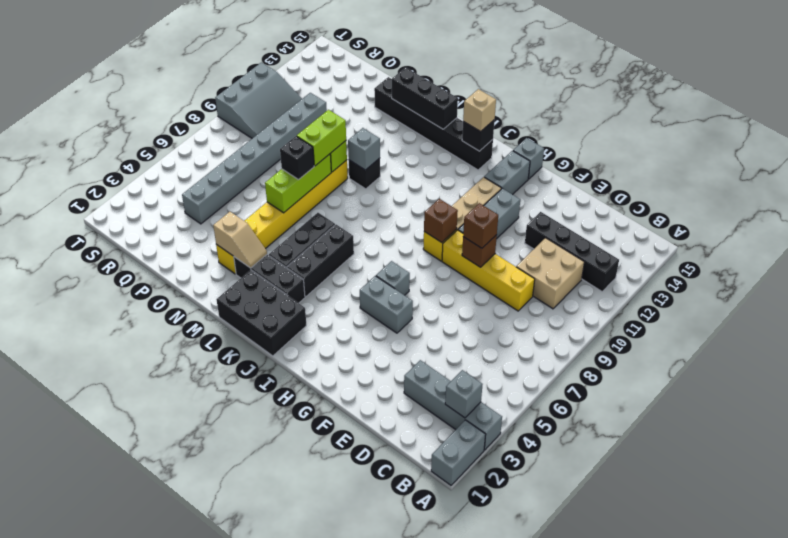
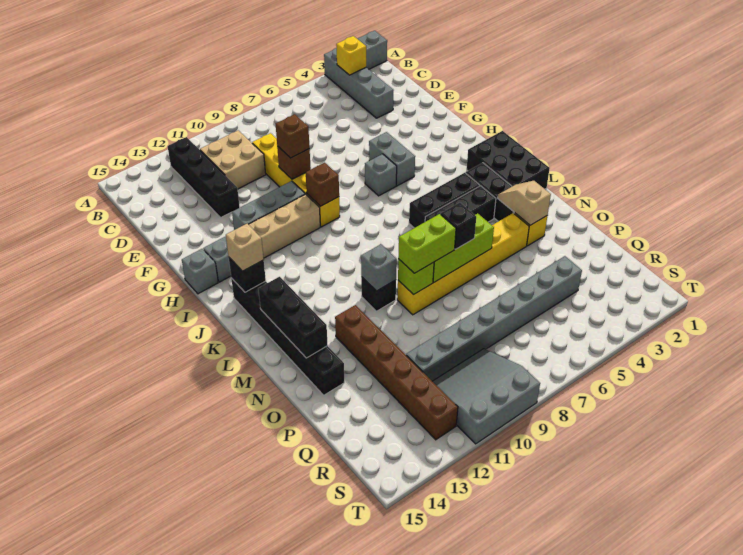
grey brick B3 level 2 -> yellow brick B3 level 2
none -> brown brick N12:S12 level 1

